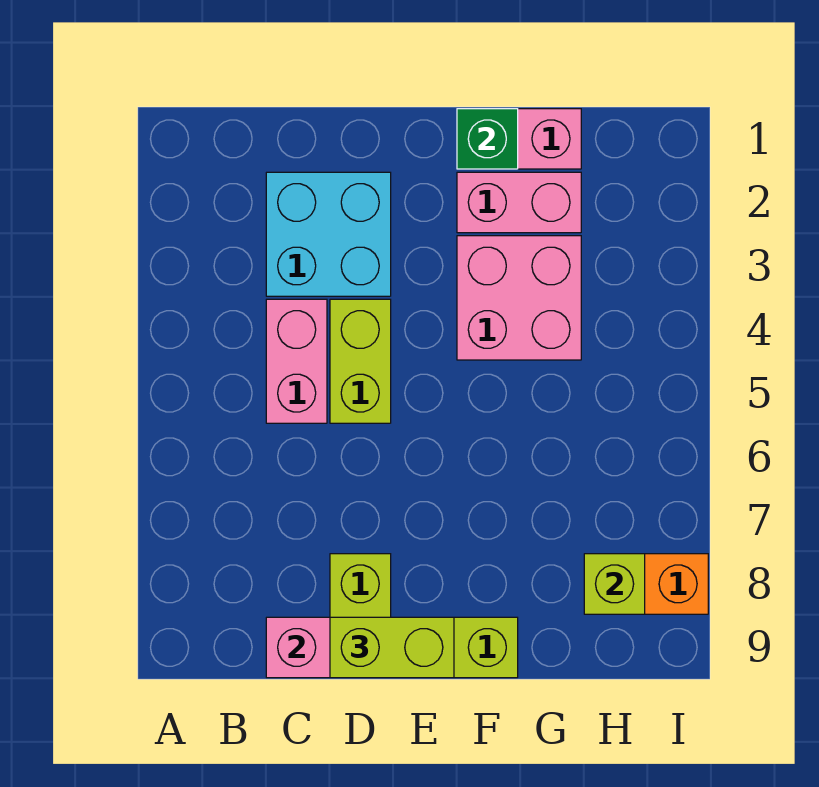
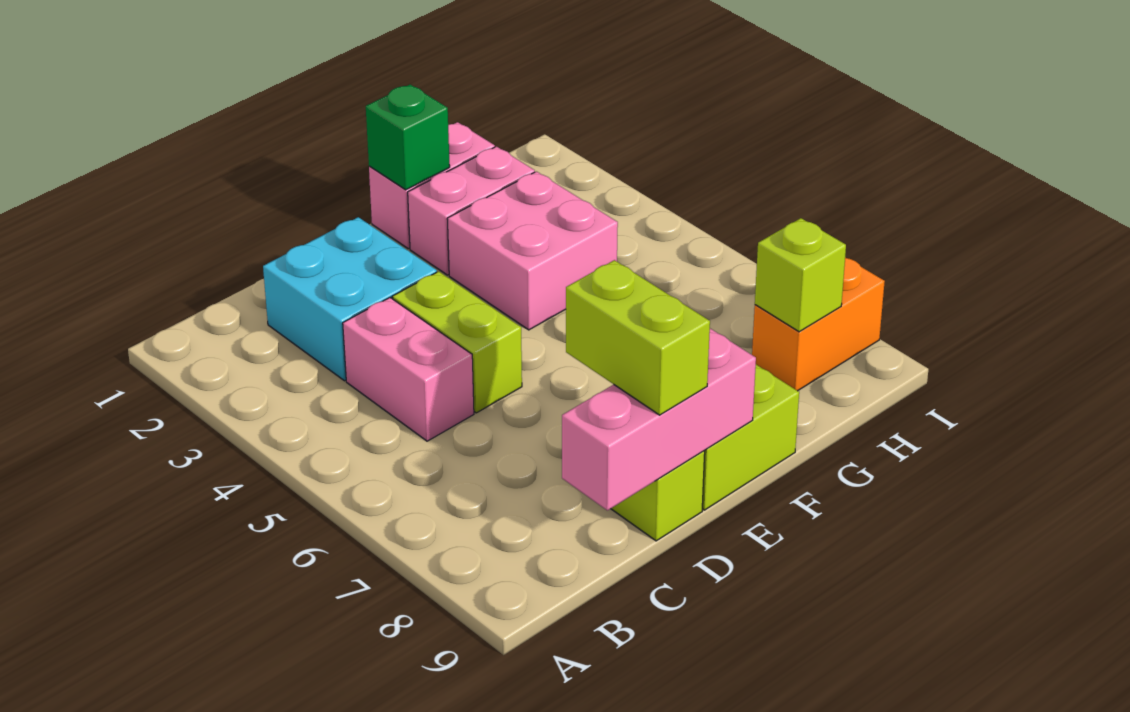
lime brick D9:E9 level 3 -> lime brick D8:D9 level 3

